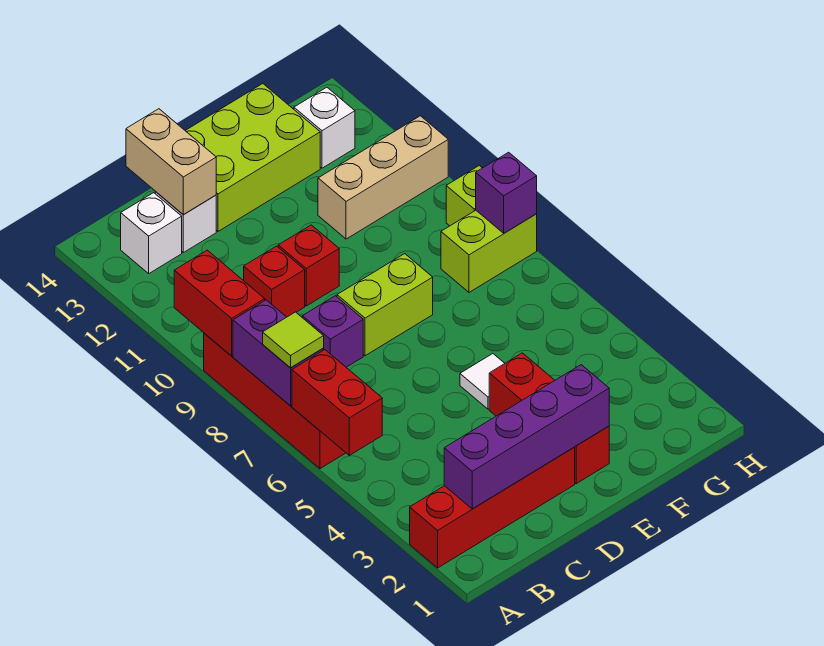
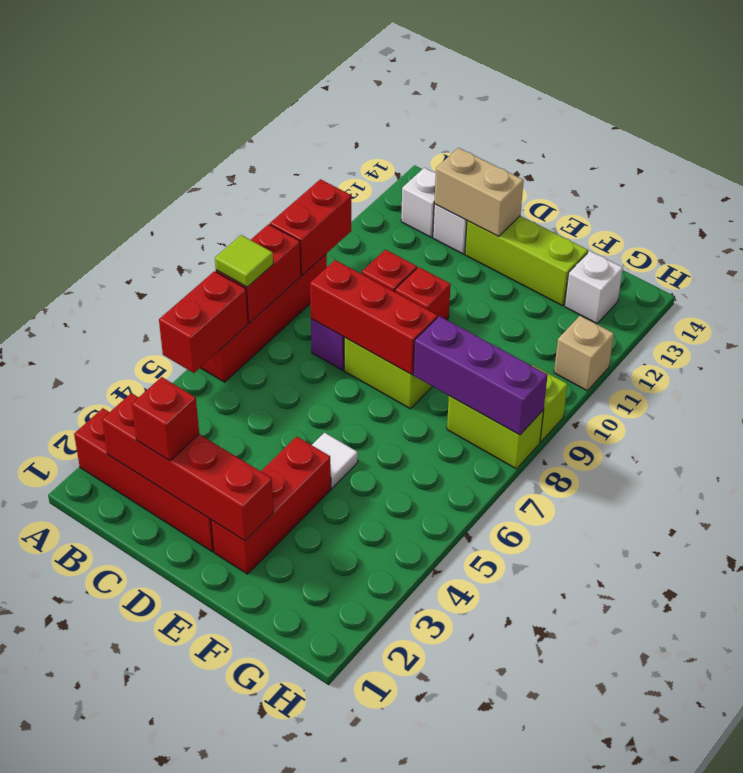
purple brick A7:A8 level 2 -> red brick A7:A8 level 2
purple brick B2:E2 level 2 -> red brick B2:E2 level 2
none -> red brick C2 level 3
none -> red brick C8:E8 level 2
tan brick C13:C14 level 2 -> tan brick C13:D13 level 2
lime brick D13:F14 level 1 -> lime brick D13:F13 level 1
tan brick F11:H11 level 1 -> tan brick H11 level 1
purple brick H8 level 2 -> purple brick F8:H8 level 2

